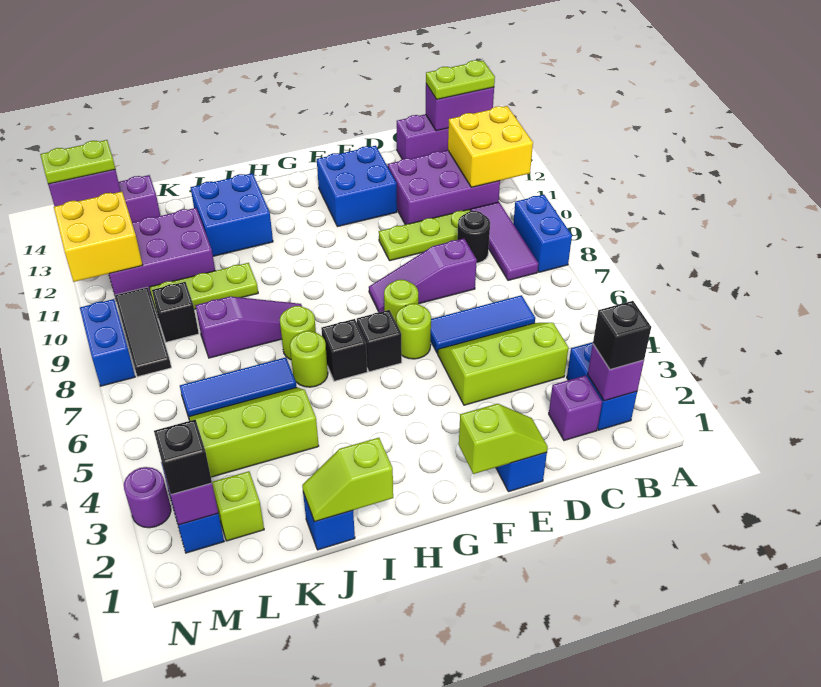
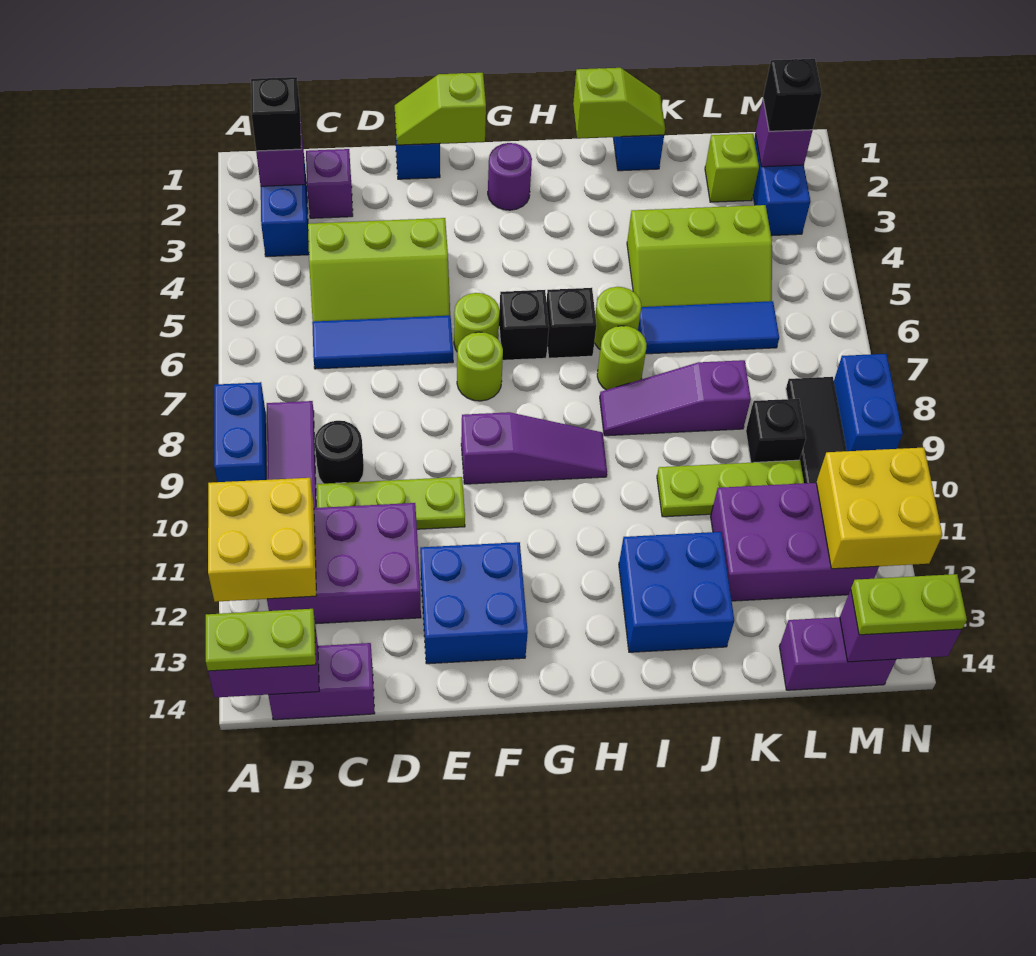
purple slope D8:F8 level 1 top D -> purple slope F9:H9 level 1 top F
purple round brick N3 level 1 -> purple round brick G2 level 1

